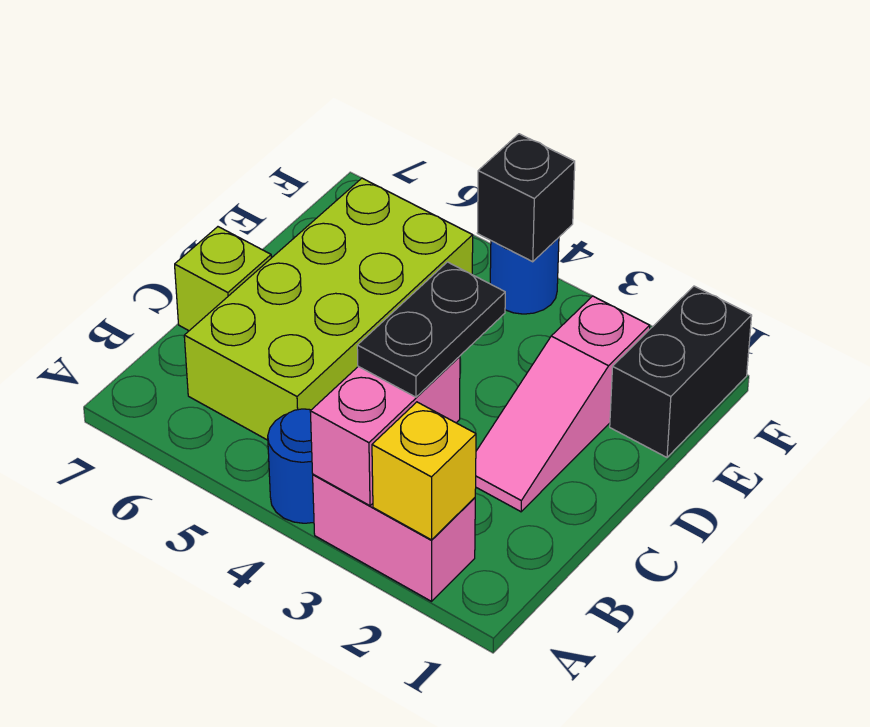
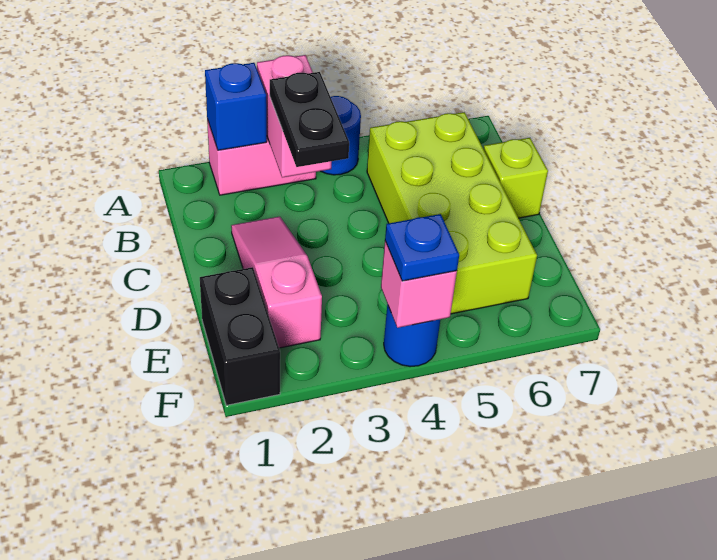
yellow brick A2 level 2 -> blue brick A2 level 2
black brick F4 level 2 -> pink brick F4 level 2
none -> blue plate F4 level 3

